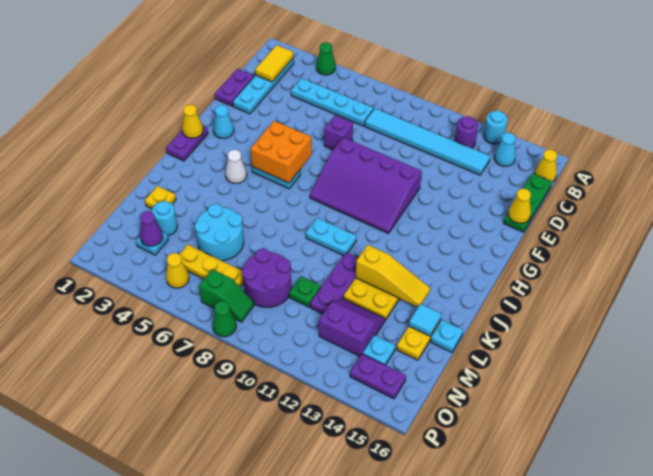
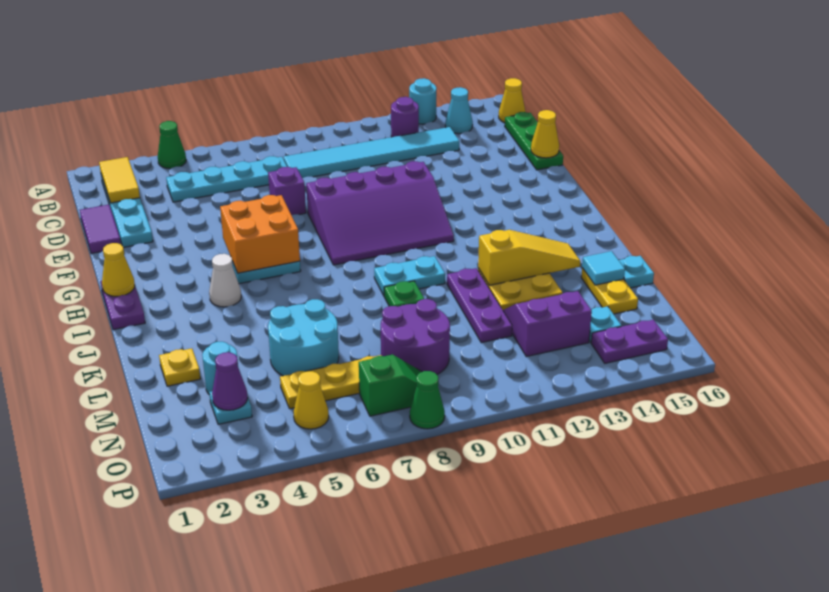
purple plate D1:E1 level 1 -> purple tile D1:E1 level 1
cyan cone G2 level 1 -> none
green plate M10 level 1 -> green plate K9 level 1

